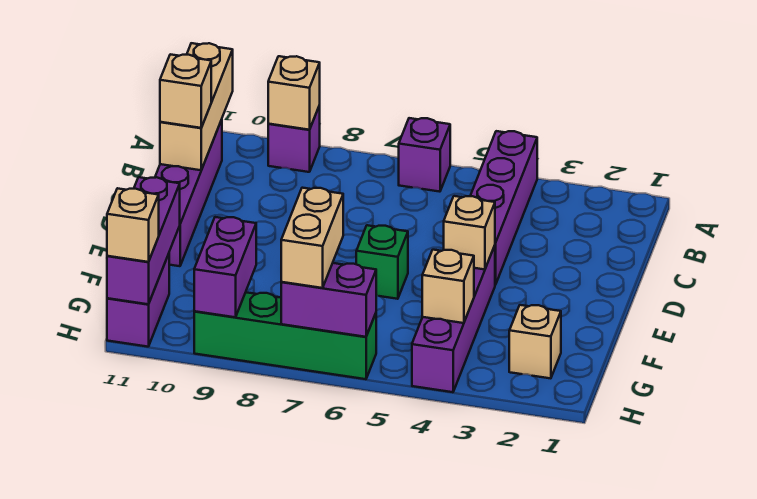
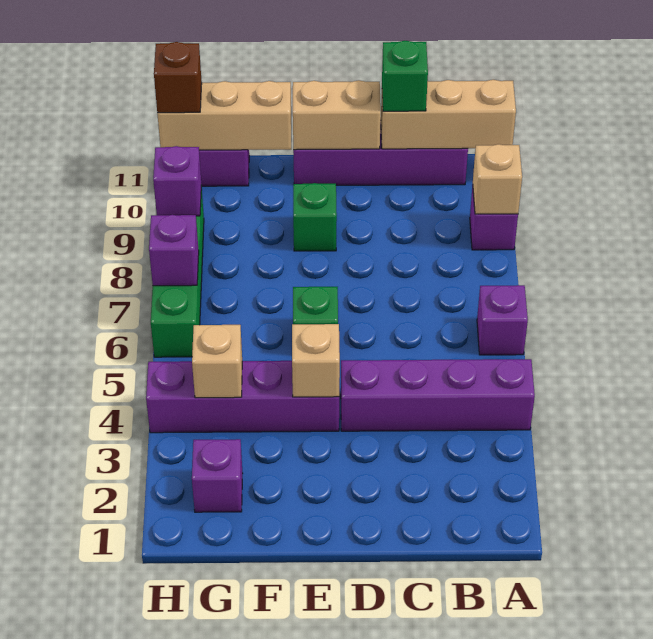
tan brick C11 level 3 -> green brick C11 level 3
none -> green brick E9 level 1
purple brick F11:H11 level 2 -> tan brick F11:H11 level 2
tan brick G2 level 1 -> purple brick G2 level 1
tan brick G7:H7 level 3 -> tan brick D11:E11 level 2
purple brick G9:H9 level 2 -> purple brick H9 level 2
purple brick H6:H7 level 2 -> purple brick H7 level 2
tan brick H11 level 3 -> brown brick H11 level 3

